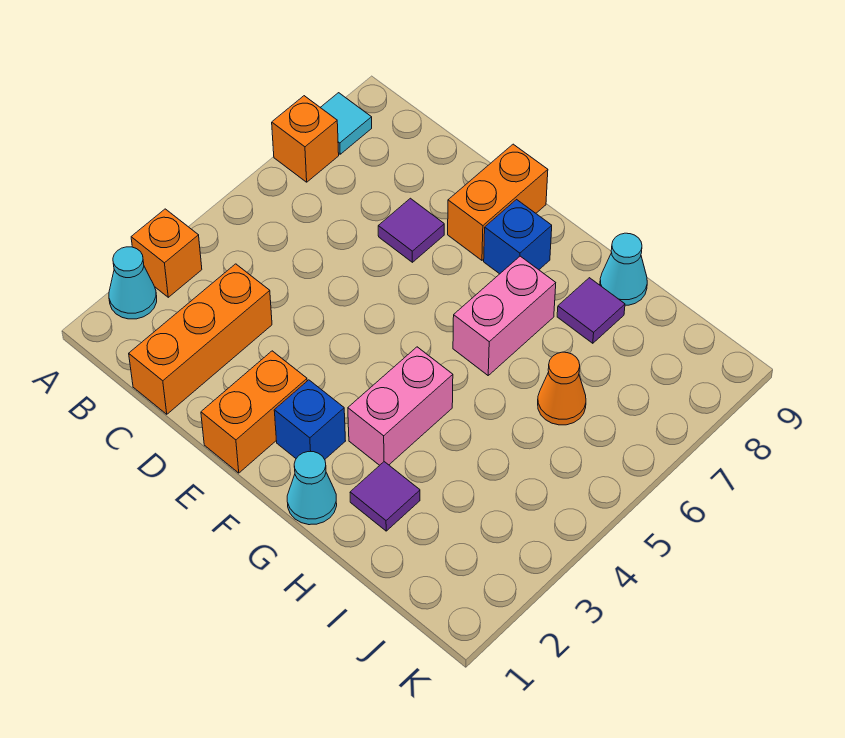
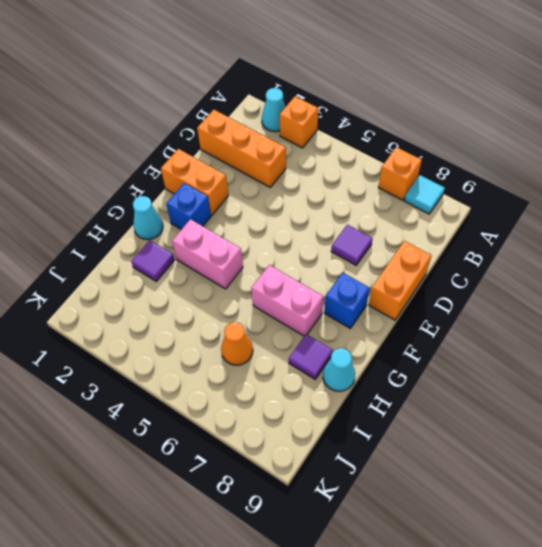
orange brick E8:E9 level 1 -> orange brick D9:E9 level 1

